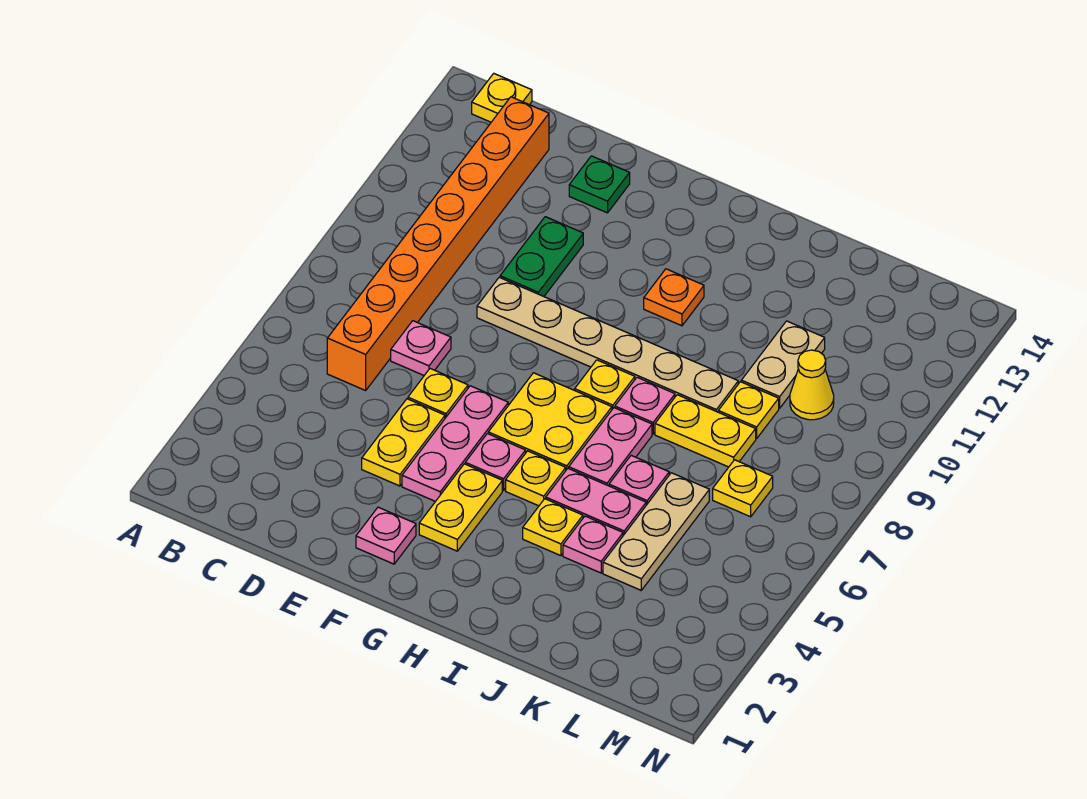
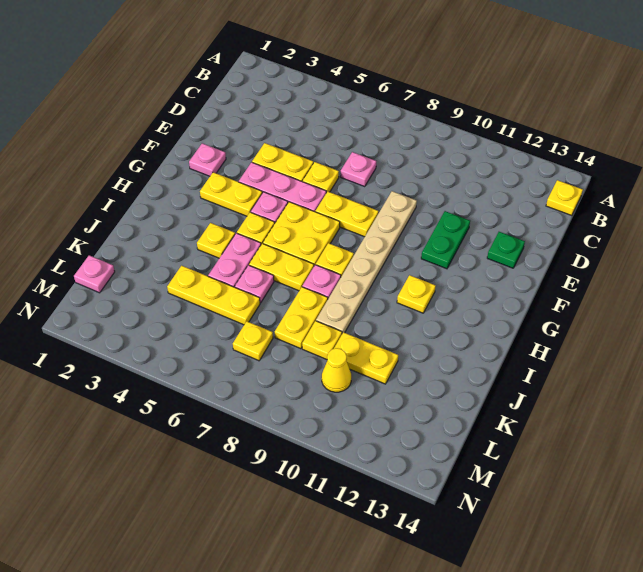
orange brick C6:C13 level 1 -> none
green plate E10:E11 level 1 -> green plate E11:F11 level 1
none -> yellow plate F7:F8 level 1
orange plate H11 level 1 -> yellow plate H11 level 1
pink plate I6:I7 level 1 -> yellow plate I6:I7 level 1
pink plate J4 level 1 -> pink plate L1 level 1
tan plate K4:K6 level 1 -> yellow plate K4:K6 level 1
tan plate K10:K11 level 1 -> yellow plate K10:K11 level 1

